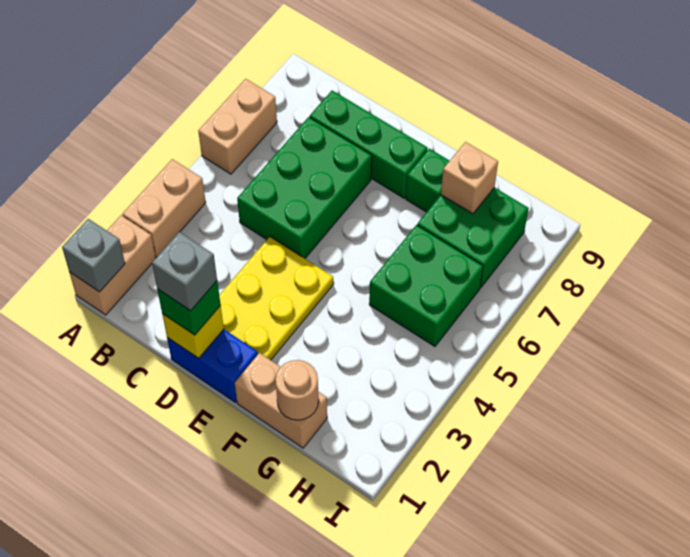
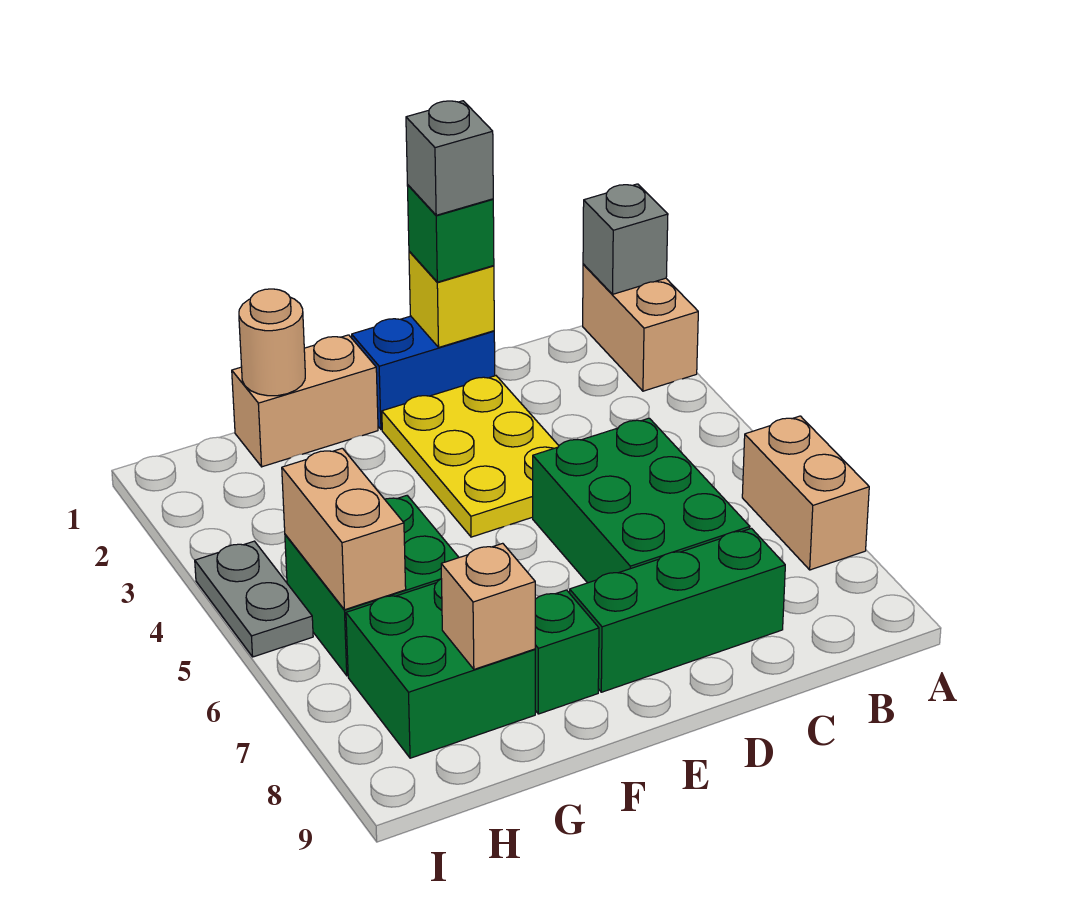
tan brick A3:A4 level 1 -> tan brick H5:H6 level 2
none -> grey plate I4:I5 level 1

